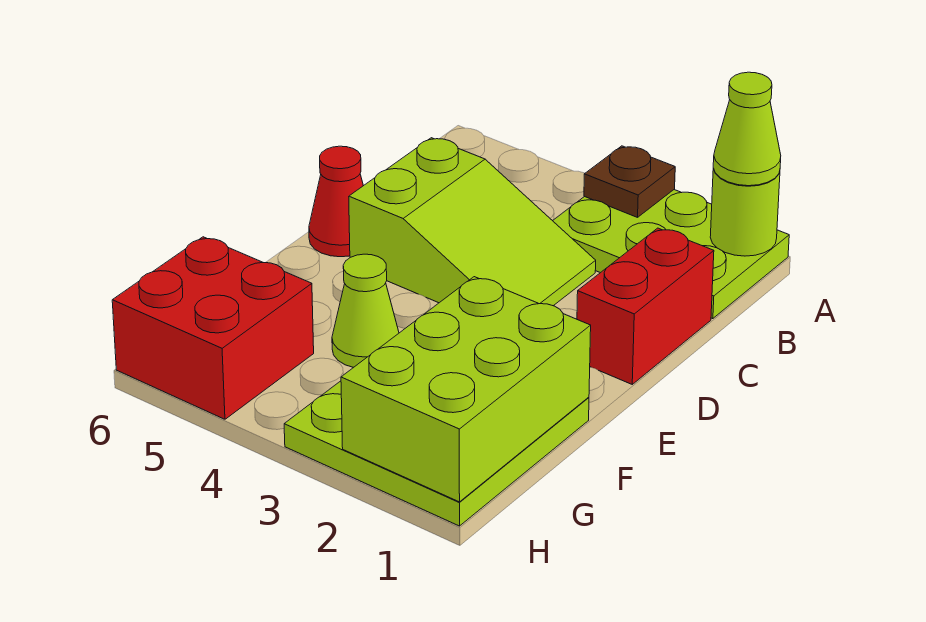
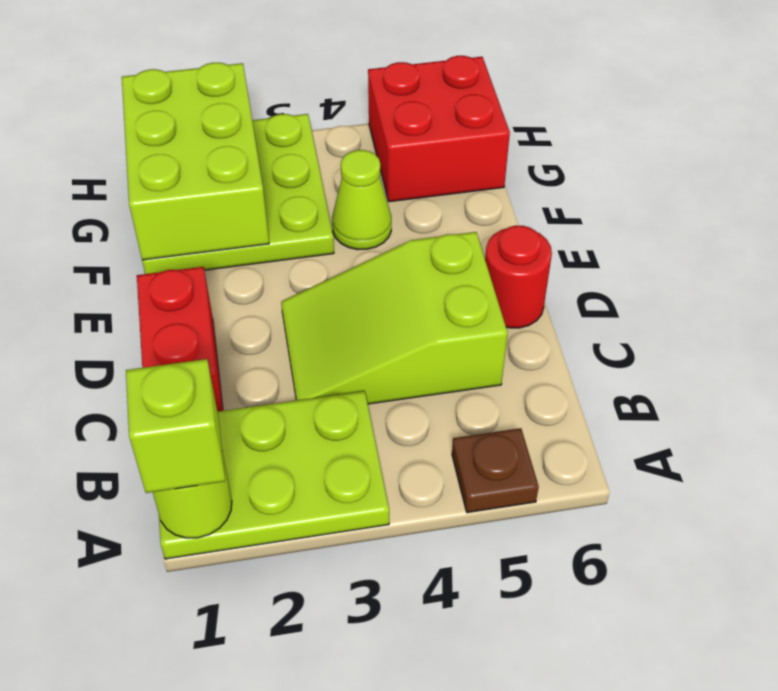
lime cone A1 level 3 -> lime brick A1 level 3
brown plate A3 level 2 -> brown plate A5 level 1
red cone D6 level 1 -> red round brick D6 level 1

